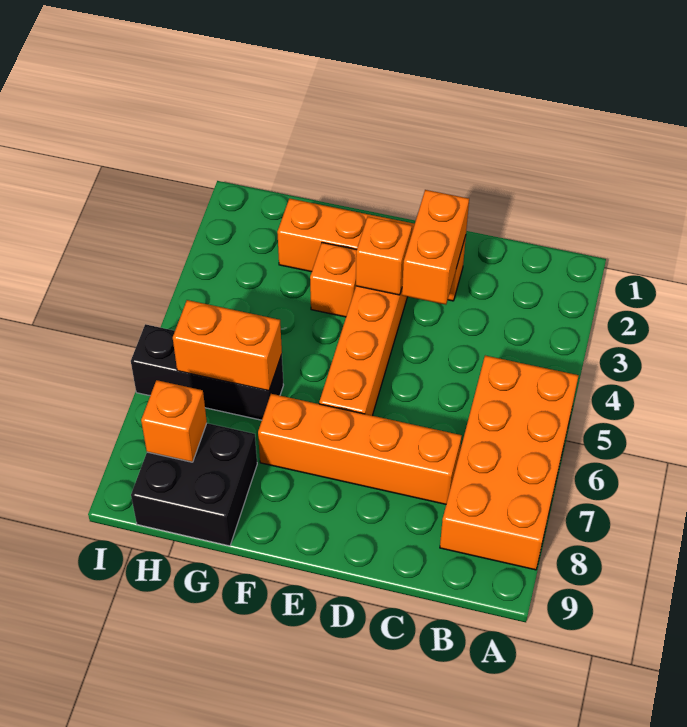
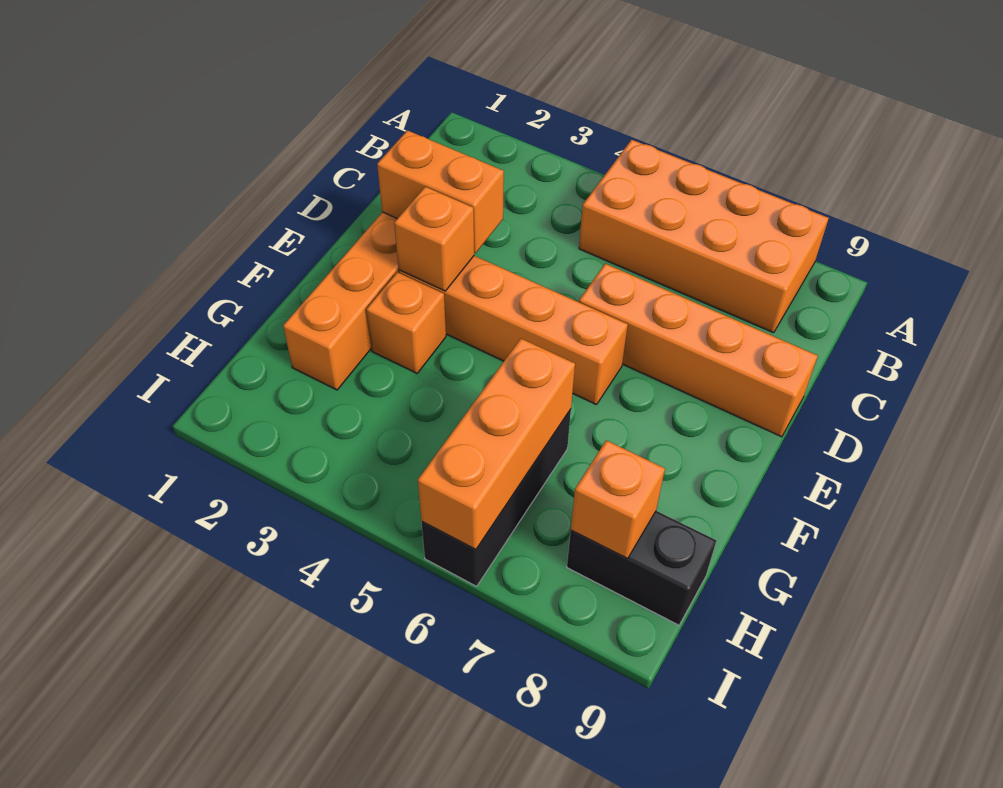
orange brick C7:F7 level 1 -> orange brick D6:D9 level 1
orange brick G6:H6 level 2 -> orange brick G6:I6 level 2
black brick G8:H9 level 1 -> black brick H8:H9 level 1

